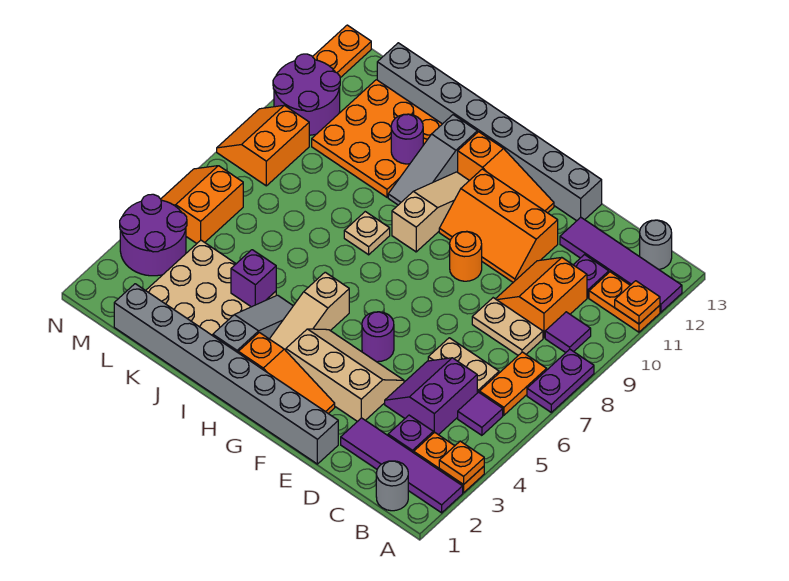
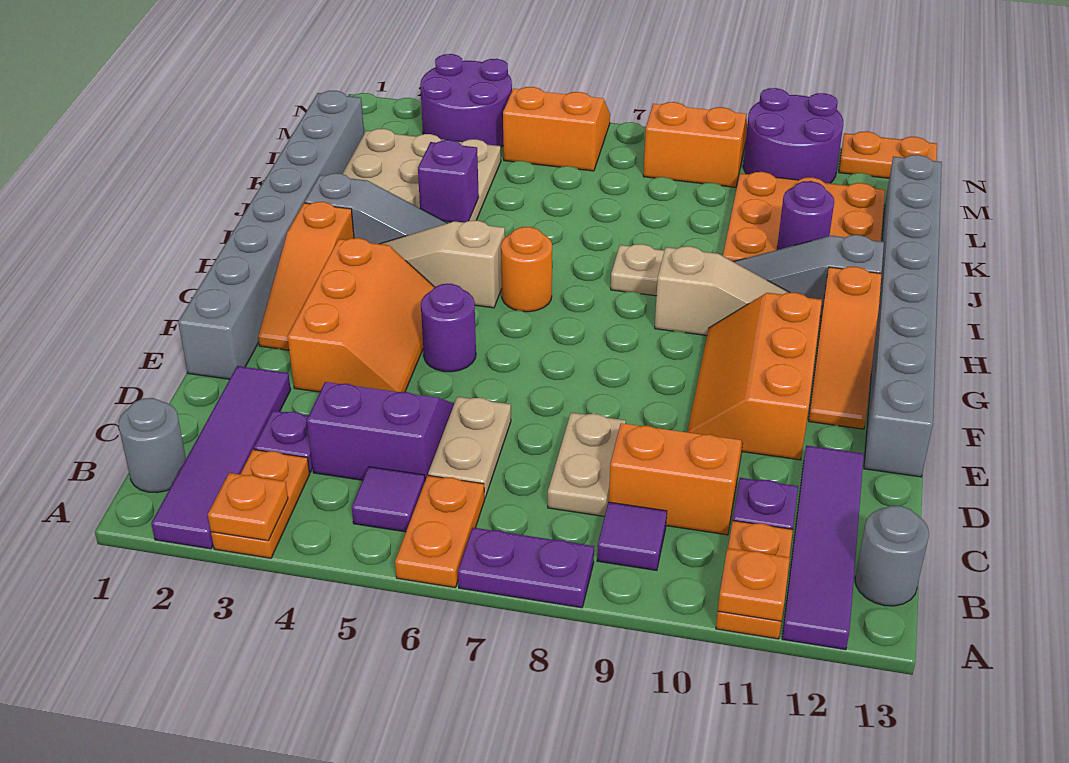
orange plate B6:B7 level 1 -> orange plate A6:B6 level 1
tan slope E3:G4 level 1 top 3 -> orange slope E3:G4 level 1 top 3
orange round brick F9 level 1 -> orange round brick H6 level 1

